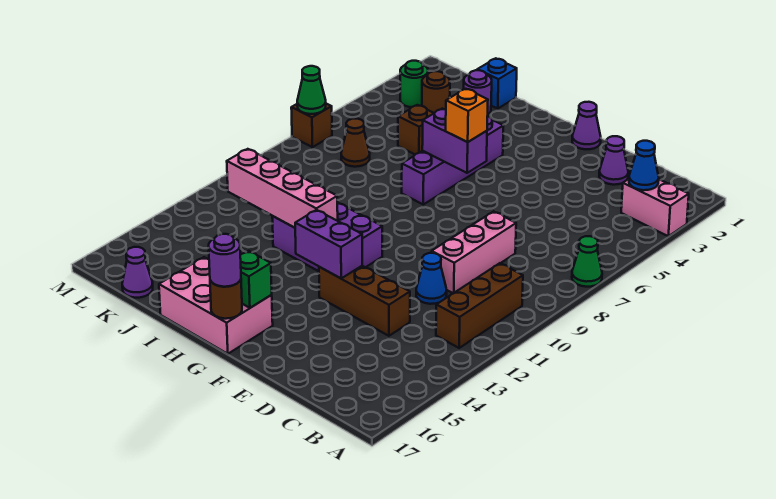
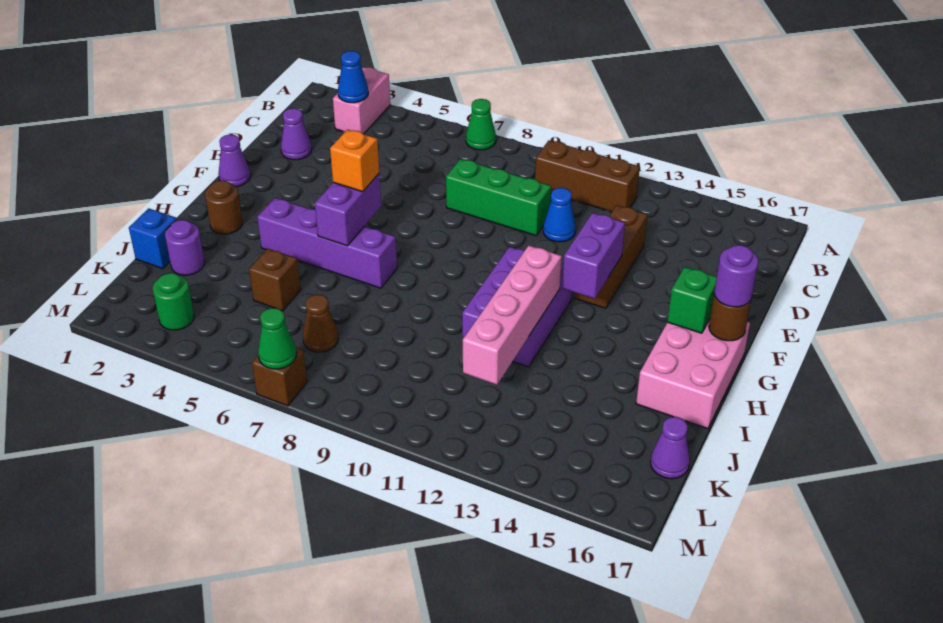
pink brick D8:D10 level 1 -> green brick D8:D10 level 1
brown round brick K3 level 1 -> brown round brick H2 level 1

